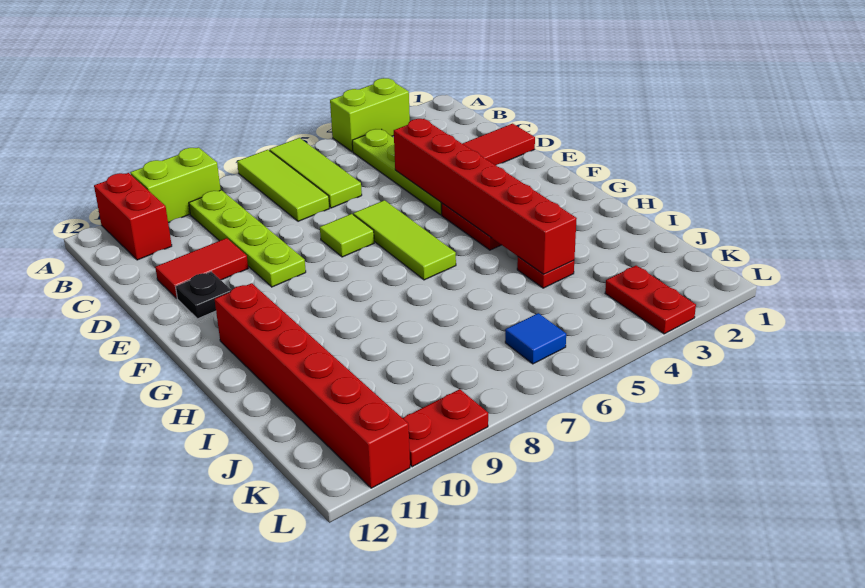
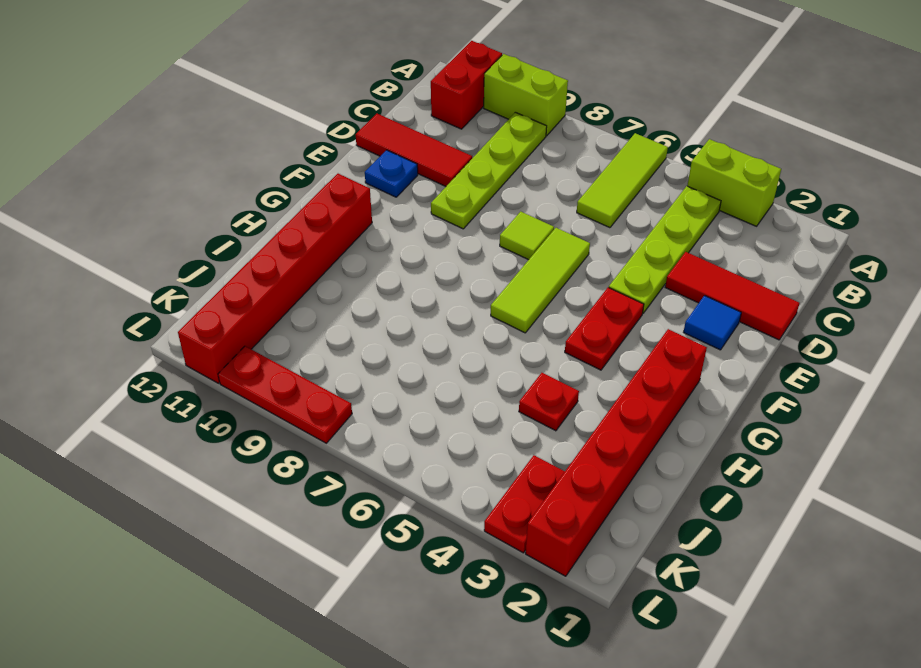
lime tile A7:C7 level 1 -> none
red brick D4:I4 level 2 -> red brick G2:L2 level 1
red tile D10:D11 level 1 -> red tile D10:D12 level 1
black plate E11 level 1 -> blue plate E11 level 1
blue tile K6 level 1 -> blue tile E2 level 1
red plate L9:L10 level 1 -> red plate L8:L10 level 1

